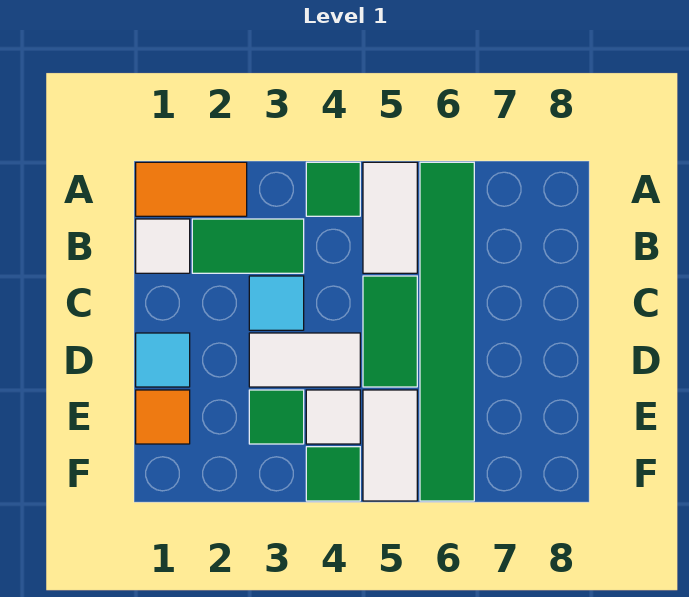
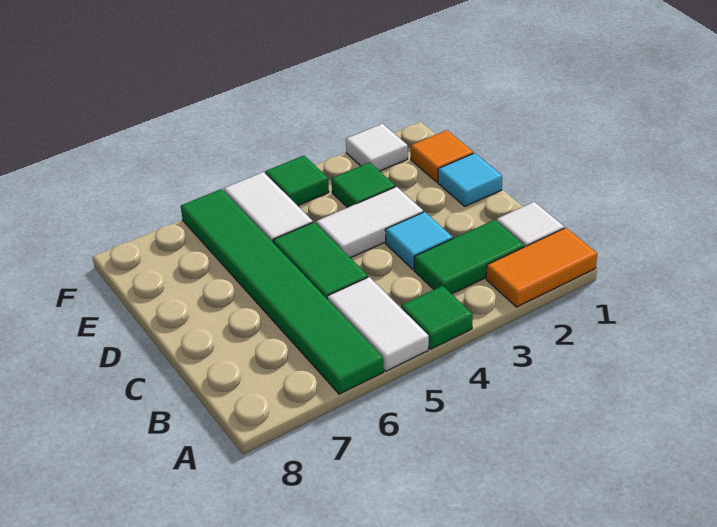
white tile E4 level 1 -> white tile F2 level 1

